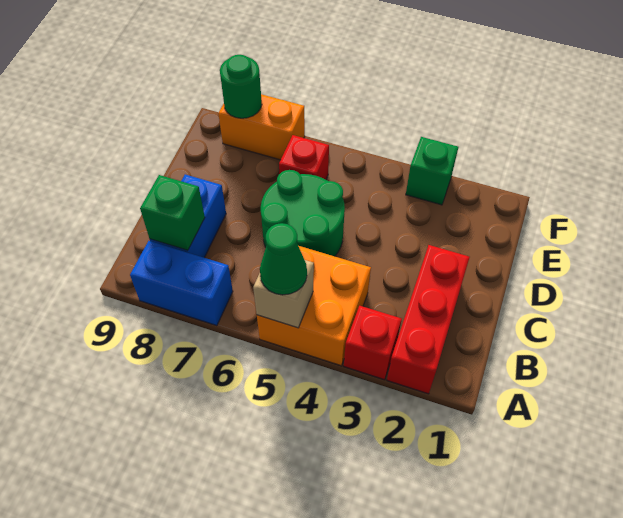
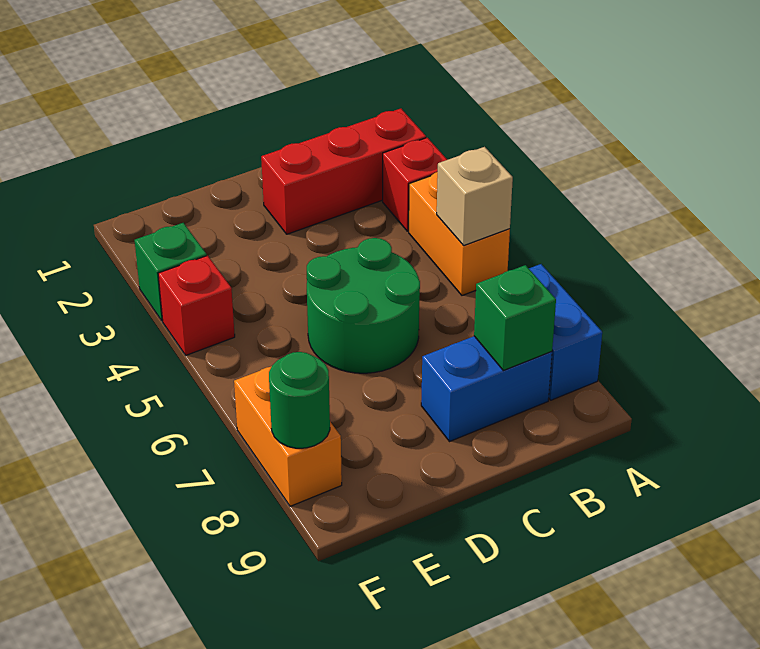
orange brick A4:B5 level 1 -> orange brick A4:A5 level 1
green cone A5 level 3 -> none
red brick E6 level 1 -> red brick F4 level 1

